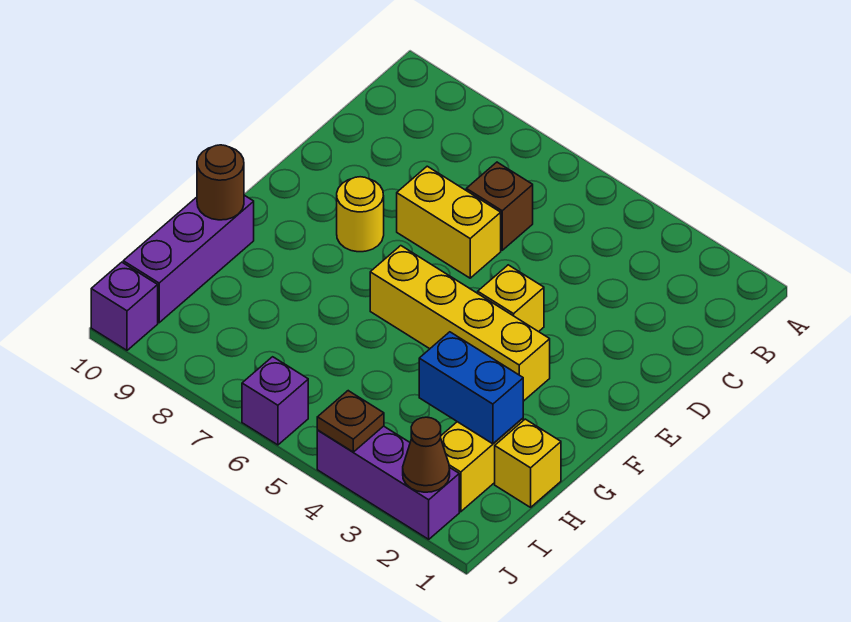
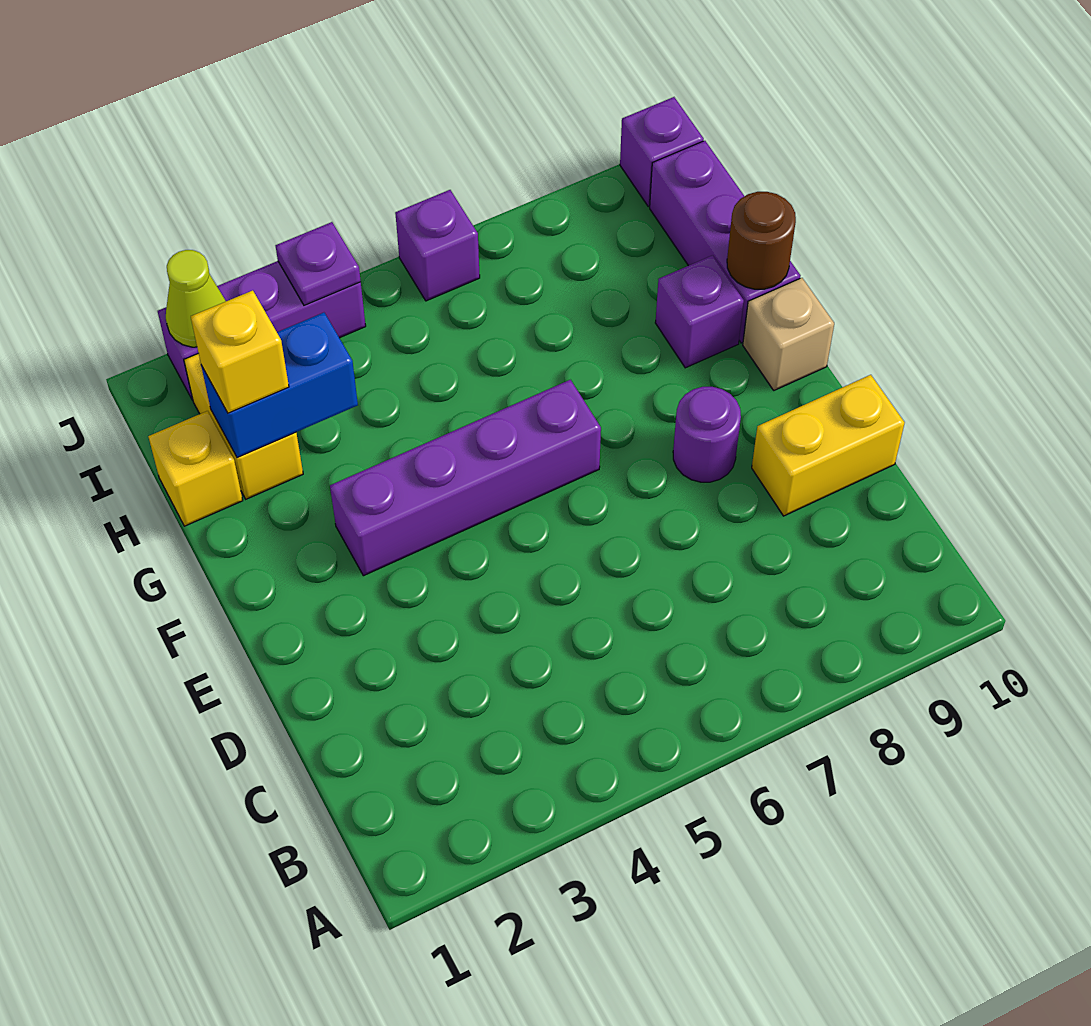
brown brick C6 level 1 -> none
yellow brick D6:D7 level 1 -> yellow brick D9:D10 level 1
yellow brick E4 level 1 -> yellow brick H2 level 3
yellow round brick E8 level 1 -> purple round brick E8 level 1
yellow brick F3:F6 level 1 -> purple brick F3:F6 level 1
none -> tan brick F10 level 1
none -> purple brick G9 level 1
brown cone J2 level 2 -> lime cone J2 level 2
brown plate J4 level 2 -> purple plate J4 level 2

